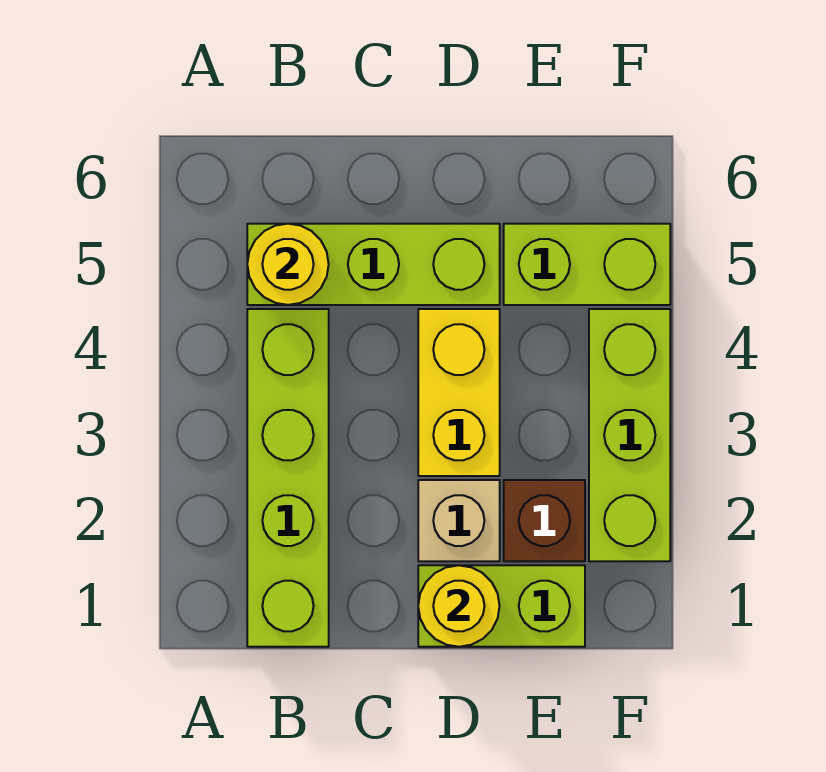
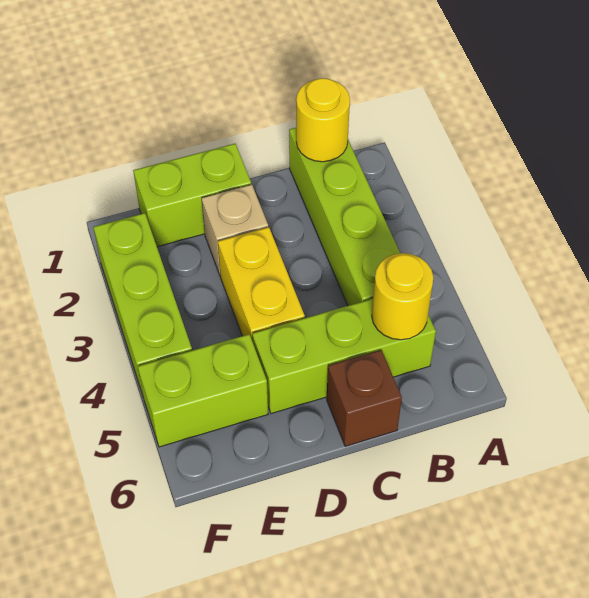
yellow round brick D1 level 2 -> yellow round brick B1 level 2
brown brick E2 level 1 -> brown brick C6 level 1

